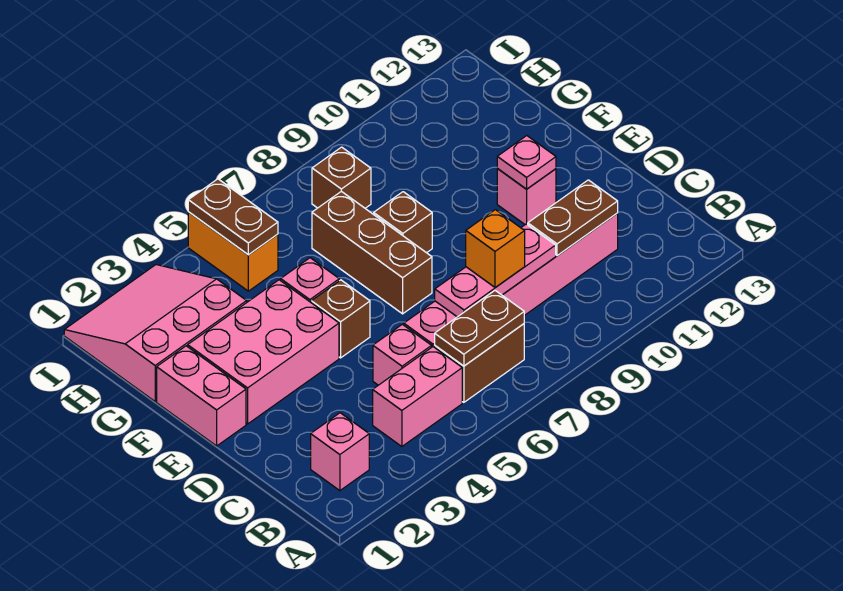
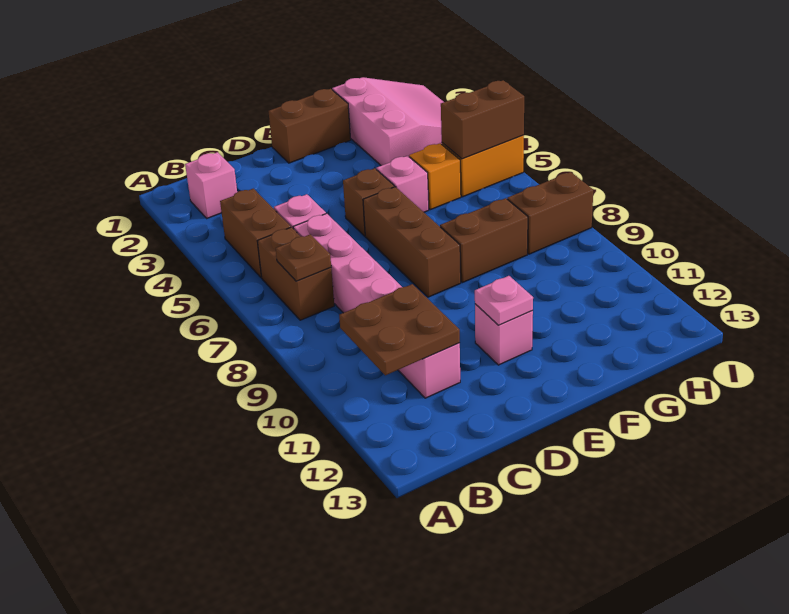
pink brick B4:B5 level 1 -> brown brick B4:B5 level 1
brown plate B6:B7 level 2 -> brown plate B7 level 2
pink plate C7:C9 level 2 -> none
orange brick C8 level 3 -> orange brick G5 level 1
brown plate C10:C11 level 2 -> brown plate B10:C11 level 2
pink brick E1:F1 level 1 -> brown brick E1:F1 level 1
pink brick E2:F4 level 1 -> none
brown brick E7:G7 level 1 -> brown brick E6:E8 level 1
brown brick F8 level 1 -> brown brick F8:G8 level 1
brown plate H5:I5 level 2 -> brown brick H5:I5 level 2
brown brick H8 level 1 -> brown brick H8:I8 level 1

